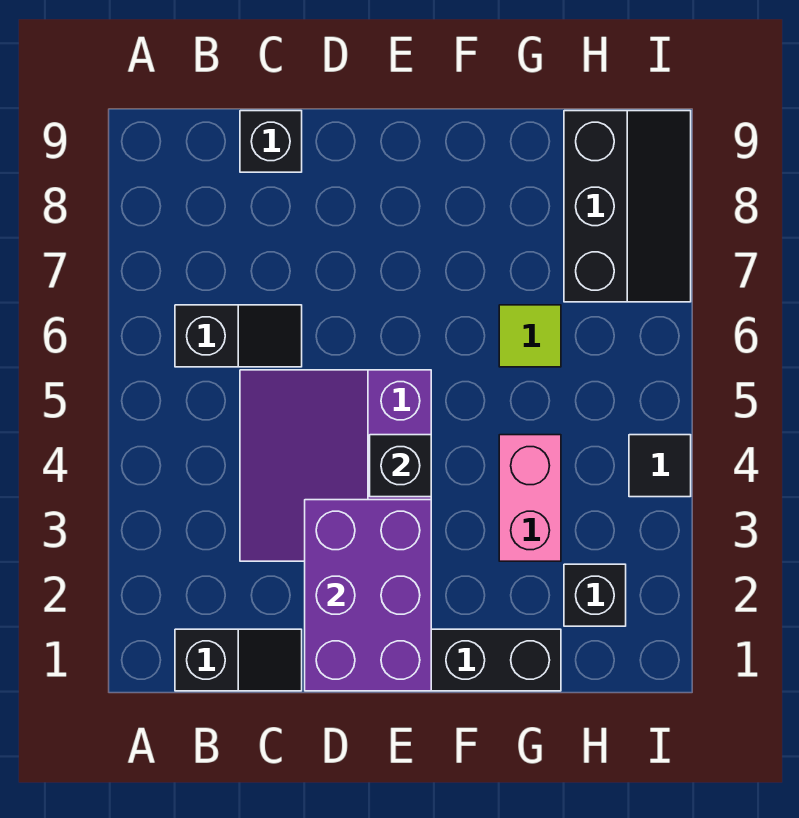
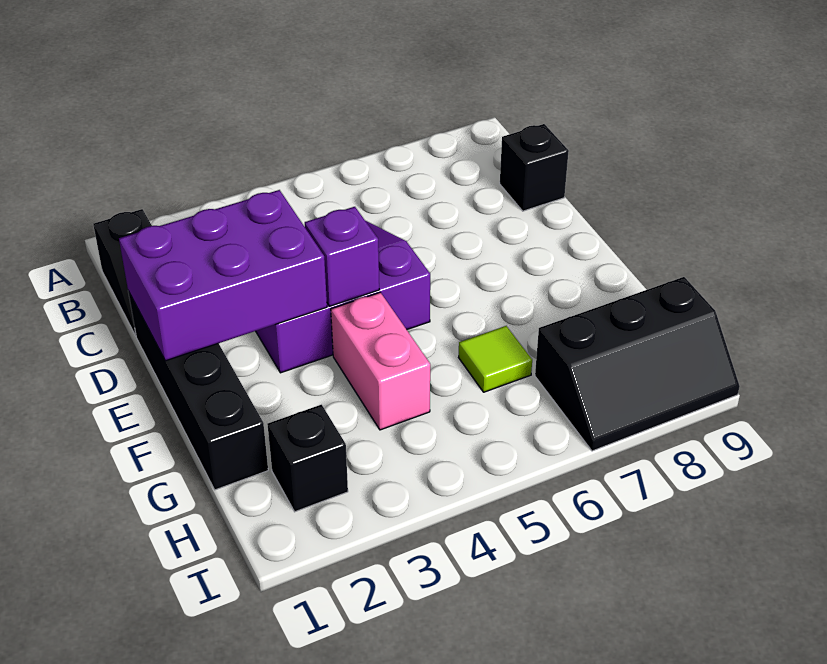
black slope B6:C6 level 1 top B -> none
black brick E4 level 2 -> purple brick E4 level 2
pink brick G3:G4 level 1 -> pink brick F4:G4 level 1
black tile I4 level 1 -> none

